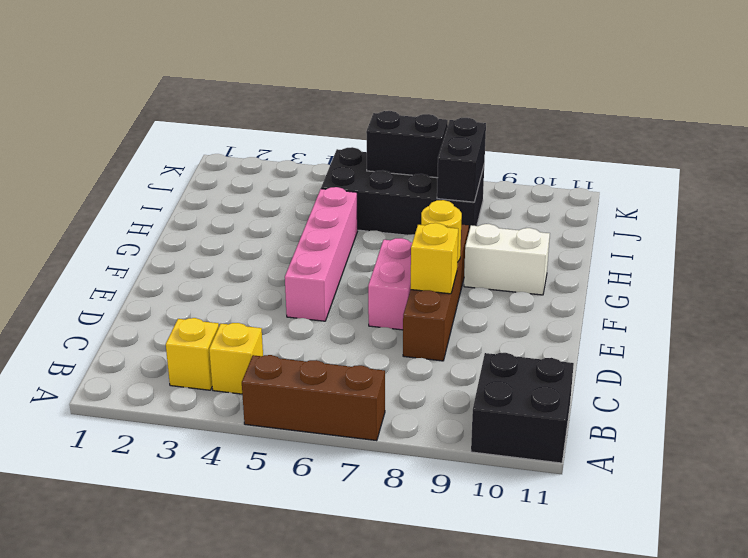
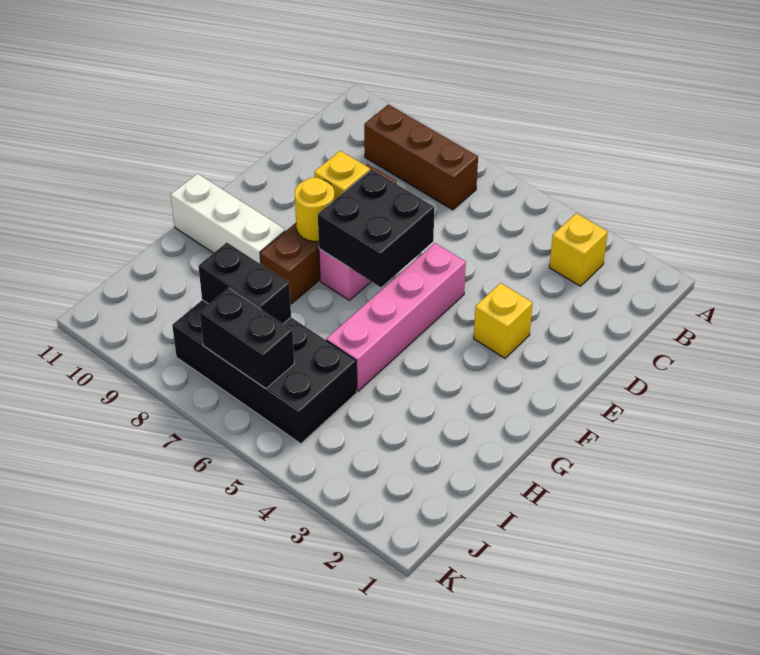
brown brick A5:A7 level 1 -> brown brick B7:B9 level 1
black brick A10:B11 level 1 -> black brick E6:F7 level 2
yellow brick B4 level 1 -> yellow brick E3 level 1
white brick G9:G10 level 1 -> white brick G9:G11 level 1
black brick I8:J8 level 2 -> black brick I7:I8 level 2

